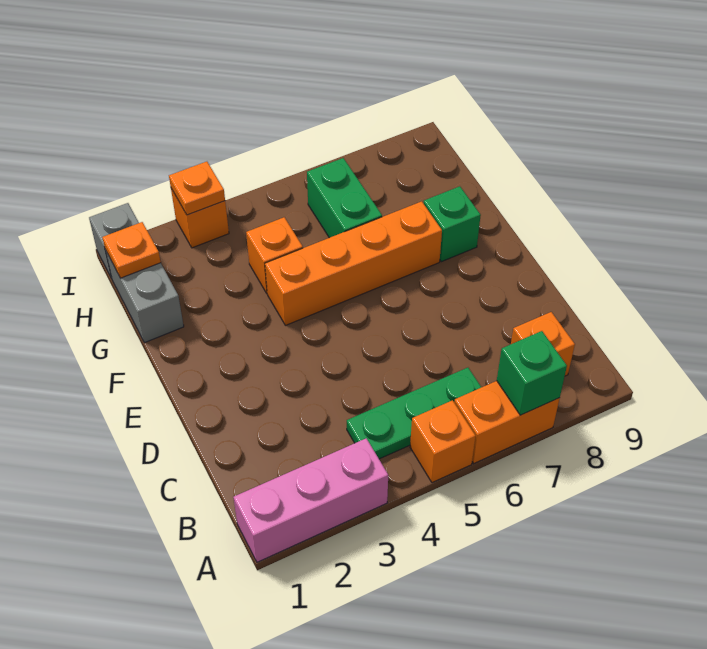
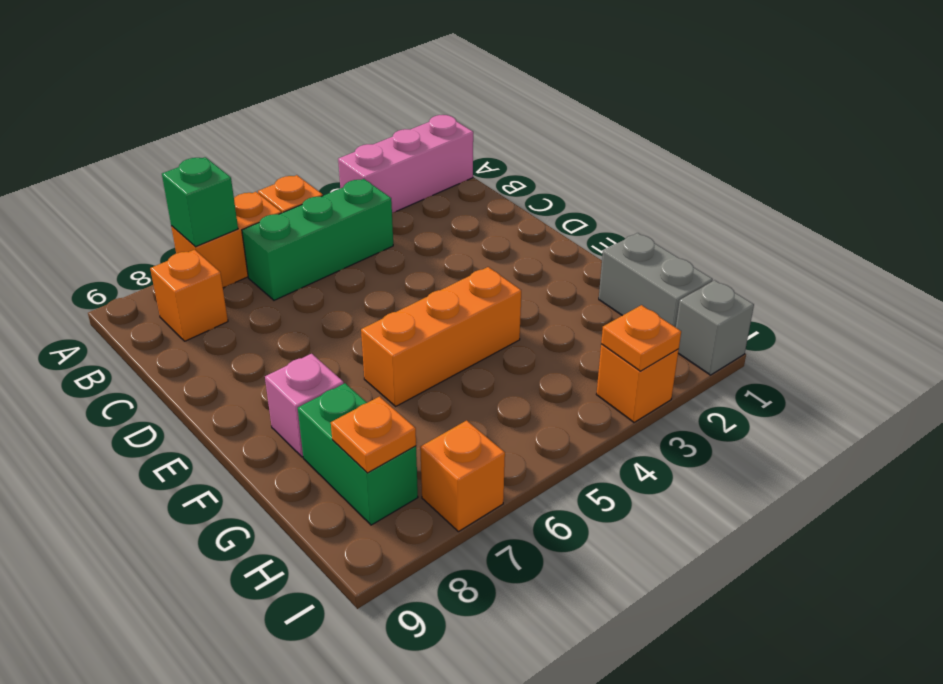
green plate B4:B6 level 1 -> green brick B4:B6 level 1
orange brick F4:F7 level 1 -> orange brick F4:F6 level 1
green brick F8 level 1 -> pink brick F8 level 1
orange brick G4 level 1 -> orange brick I7 level 1
green brick G6:H6 level 1 -> green brick G8:H8 level 1
orange plate H1 level 2 -> orange plate H8 level 2

